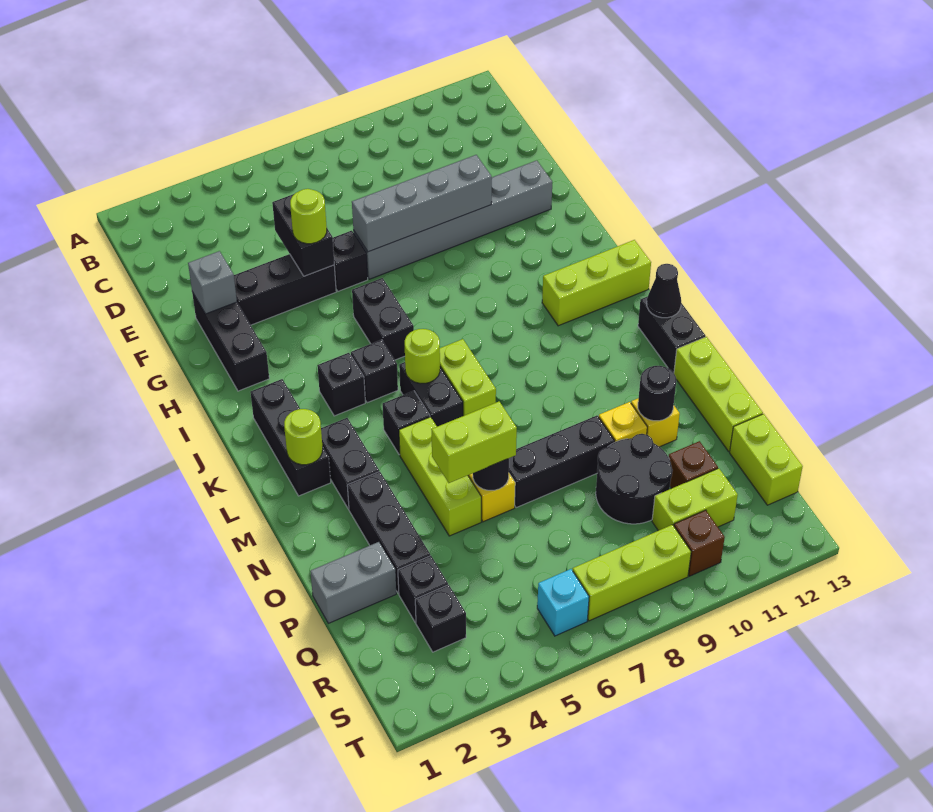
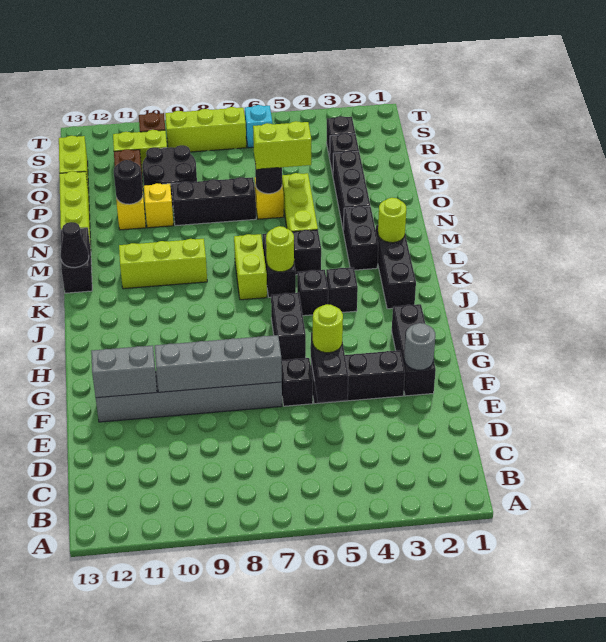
grey brick F2 level 2 -> grey round brick F2 level 2
lime brick J11:J13 level 1 -> lime brick L9:L11 level 1
grey brick P1:P2 level 1 -> grey brick F11:F12 level 2

